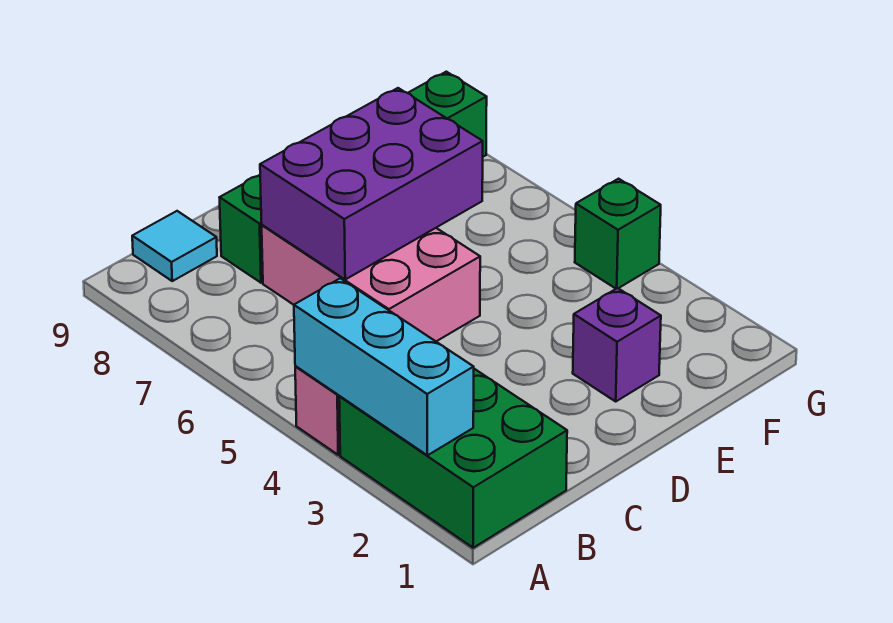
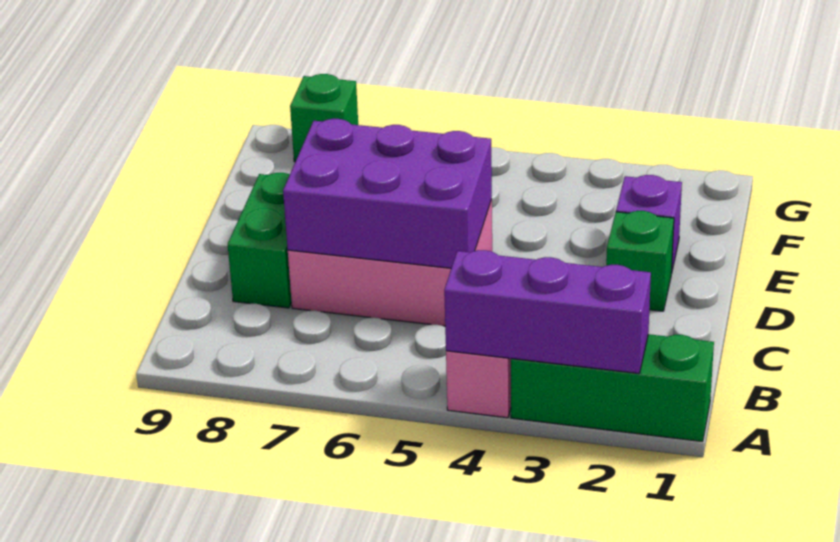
green brick A1:B3 level 1 -> green brick A1:A3 level 1
cyan brick A2:A4 level 2 -> purple brick A2:A4 level 2
cyan tile B9 level 1 -> none
purple brick C6:E7 level 2 -> purple brick C5:D7 level 2
green brick G4 level 1 -> green brick D2 level 1

